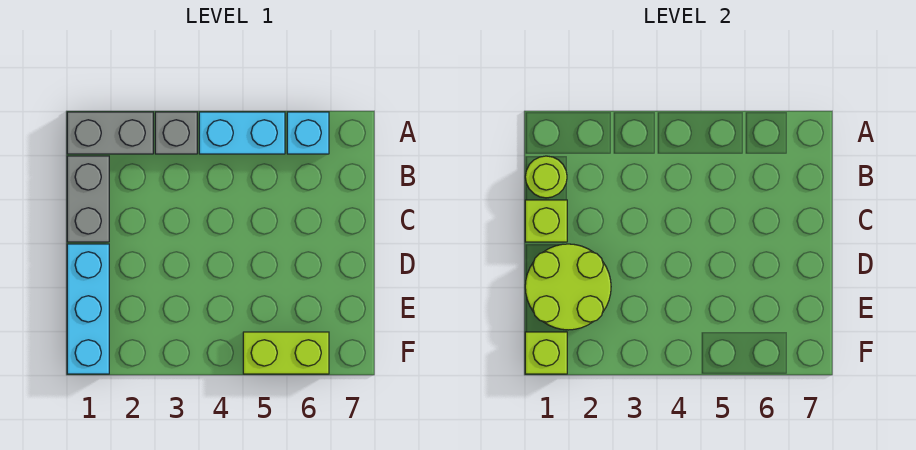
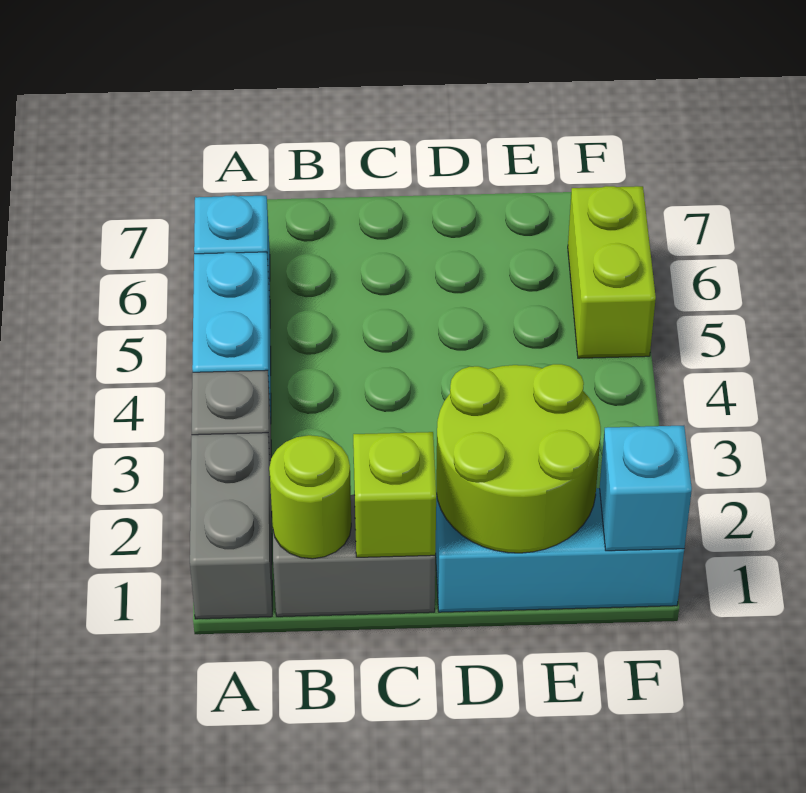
lime brick F1 level 2 -> cyan brick F1 level 2

